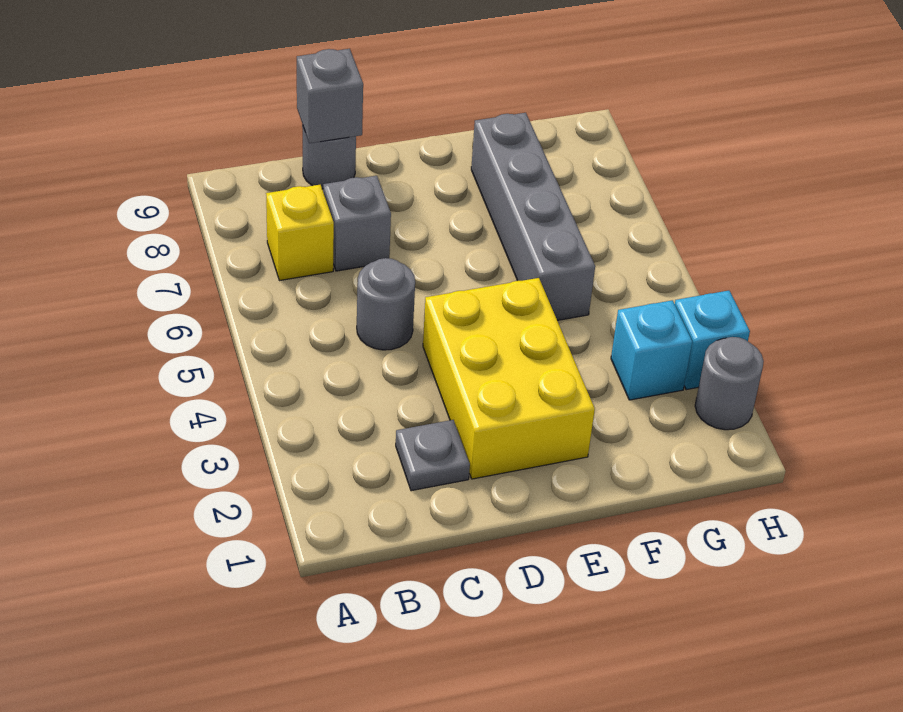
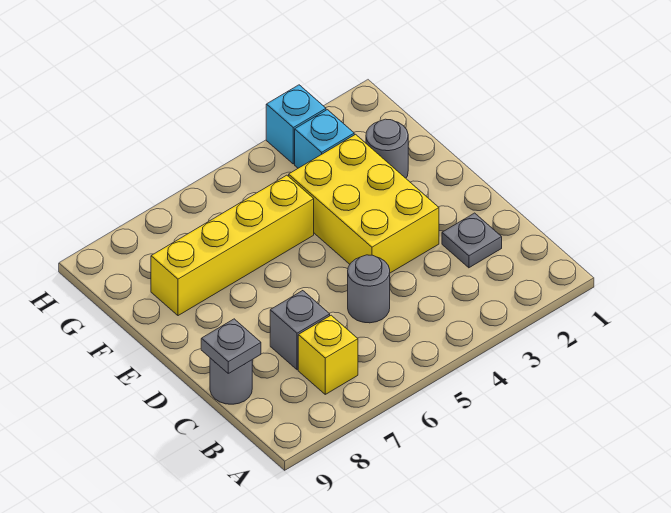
grey brick C9 level 2 -> grey plate C9 level 2
yellow brick D2:E4 level 1 -> yellow brick D3:F4 level 1
grey brick F5:F8 level 1 -> yellow brick F5:F8 level 1
grey round brick H2 level 1 -> grey round brick F2 level 1

